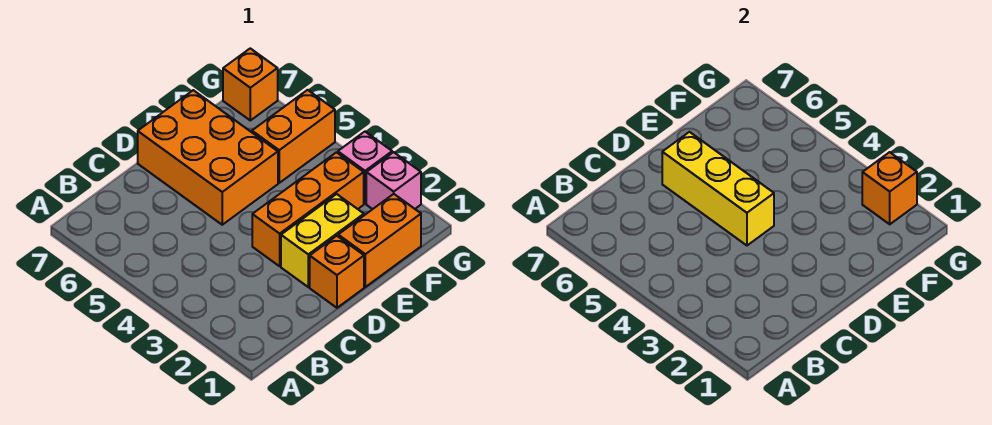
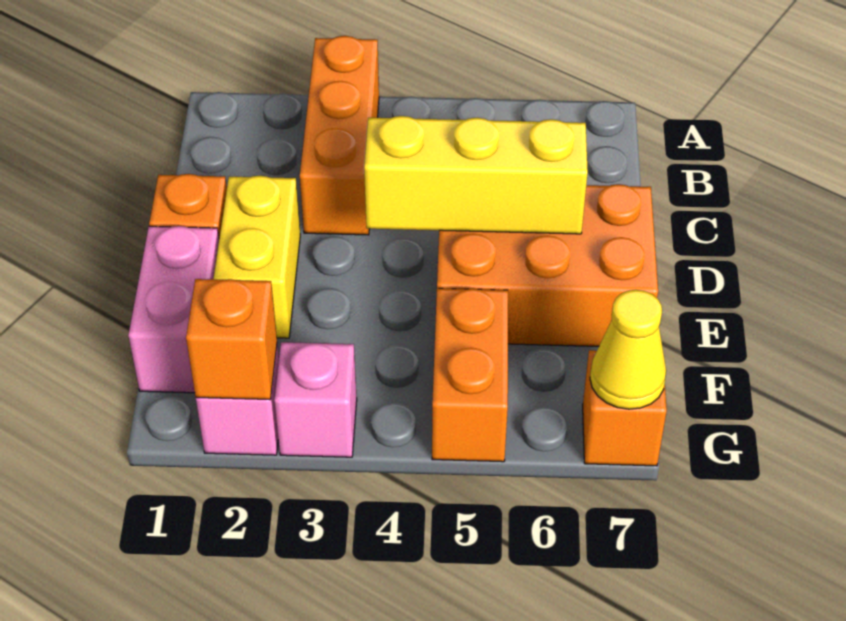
orange brick D3:F3 level 1 -> orange brick A3:C3 level 1
orange brick E1:F1 level 1 -> pink brick E1:F1 level 1
none -> yellow cone G7 level 2

